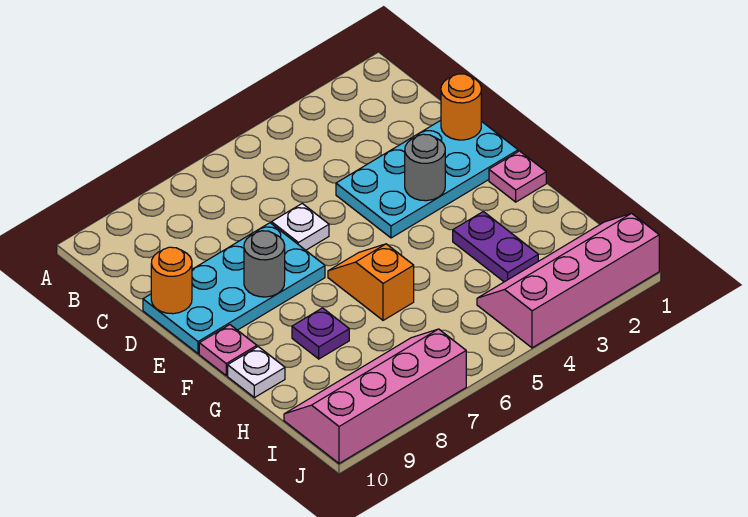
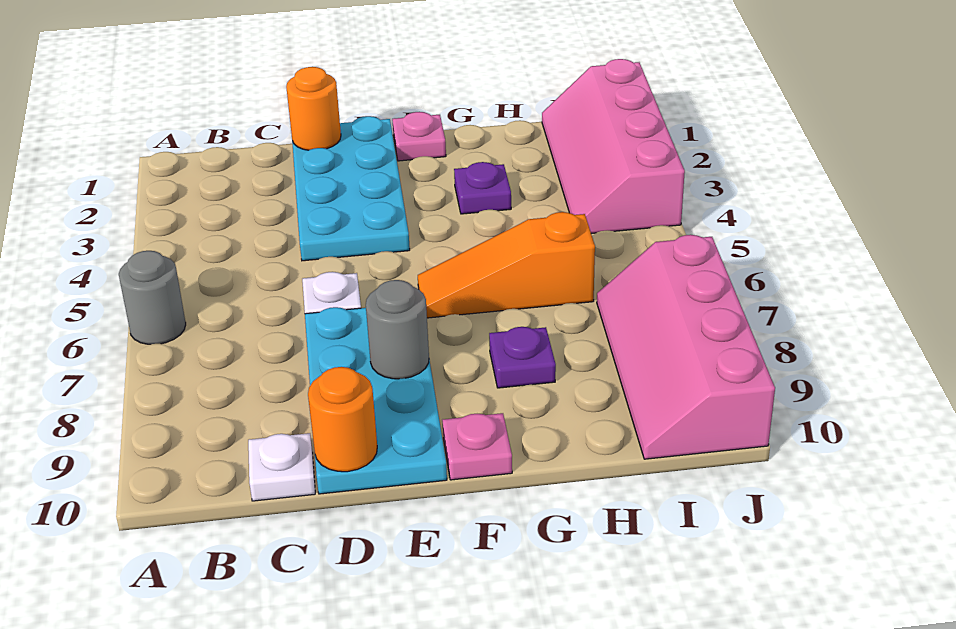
grey round brick E3 level 2 -> grey round brick A6 level 1
orange slope F6:G6 level 1 top G -> orange slope F6:H6 level 1 top H
purple plate G3:H3 level 1 -> purple plate G3 level 1
white plate G10 level 1 -> white plate C10 level 1

